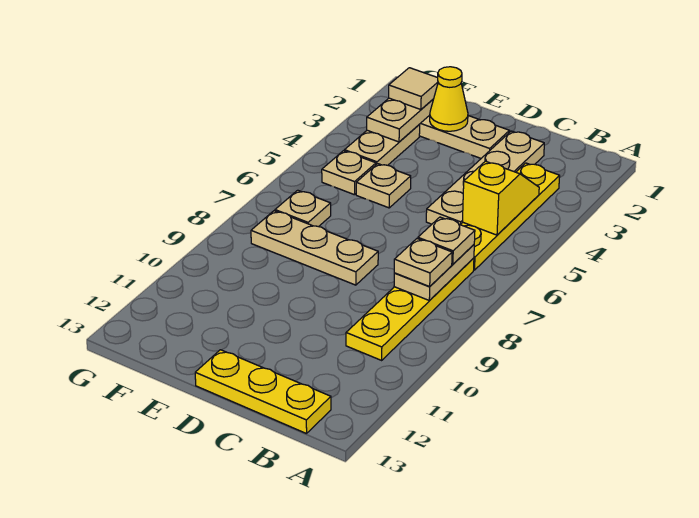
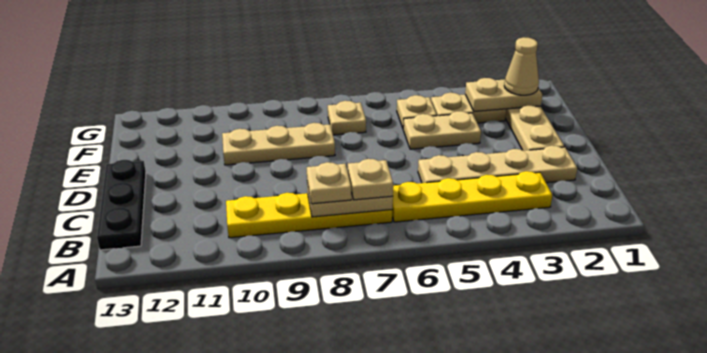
yellow slope B4:B5 level 2 top 5 -> none
yellow plate B13:D13 level 1 -> black plate B13:D13 level 1
tan plate D8:F8 level 1 -> tan plate E8:E10 level 1
yellow cone E2 level 2 -> none
tan plate E5 level 1 -> tan plate E4:E5 level 1
tan tile F2 level 3 -> tan cone F2 level 3

